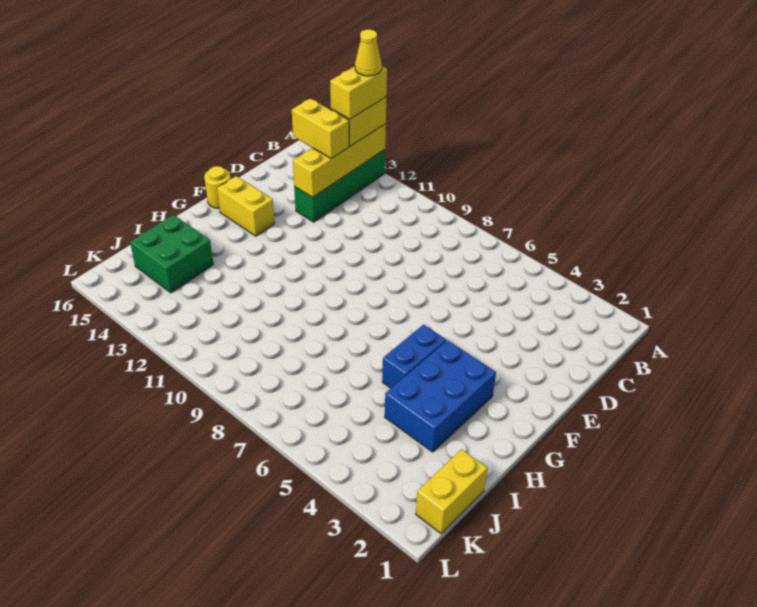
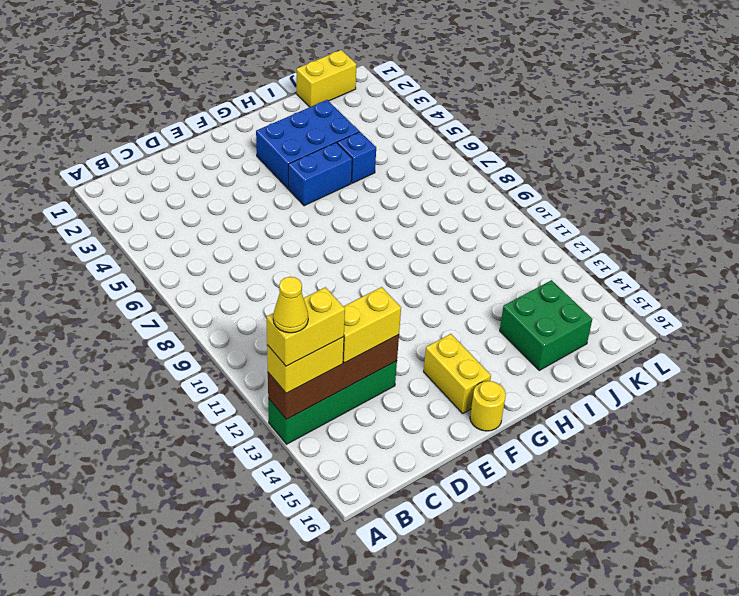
yellow brick A13:D13 level 2 -> brown brick A13:D13 level 2
yellow brick C13:C14 level 3 -> yellow brick C13:D13 level 3
none -> blue brick I5 level 1

